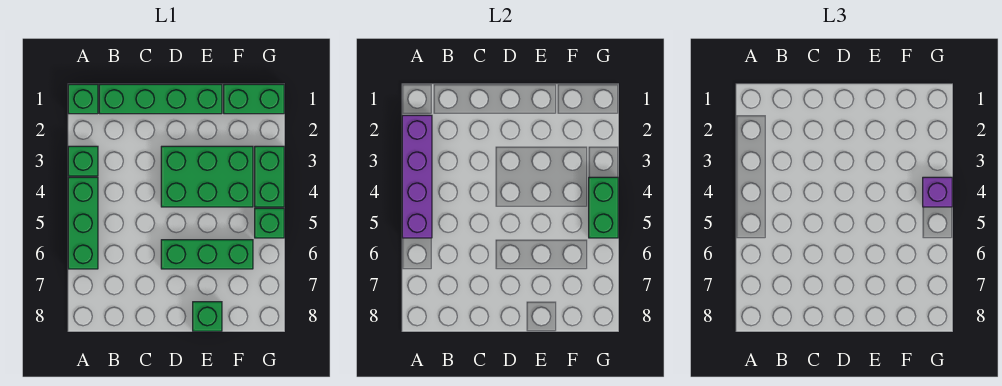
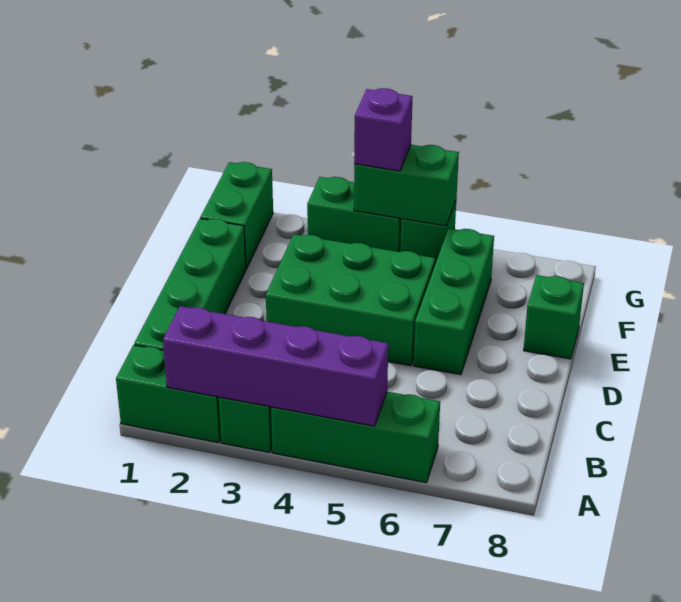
green brick A1 level 1 -> green brick A1:A2 level 1
green brick D3:F4 level 1 -> green brick D3:E5 level 1

